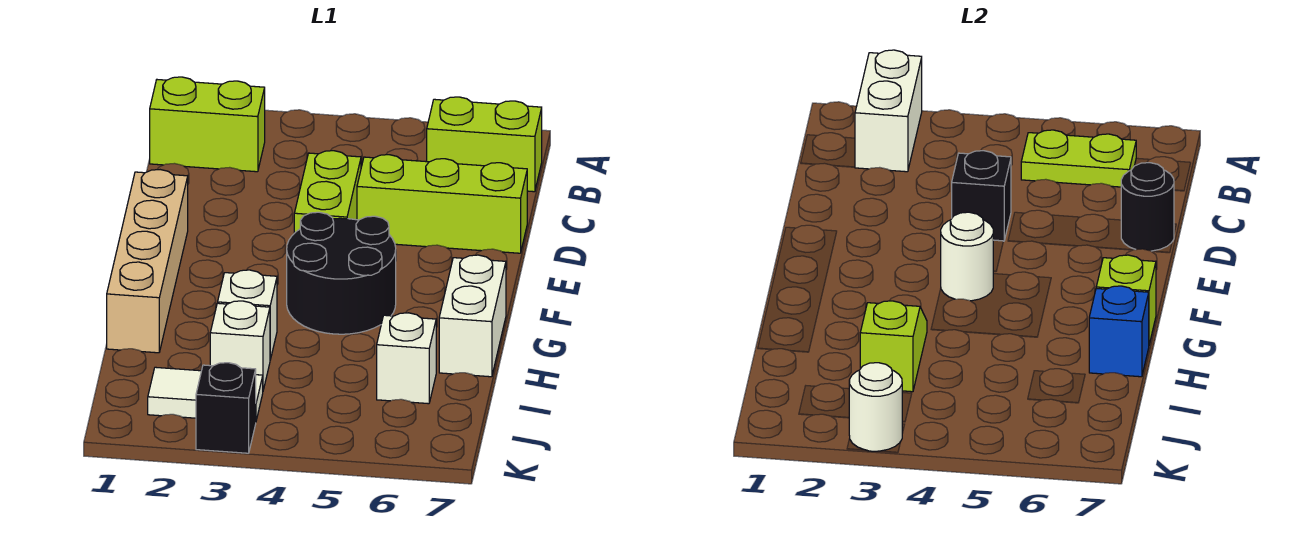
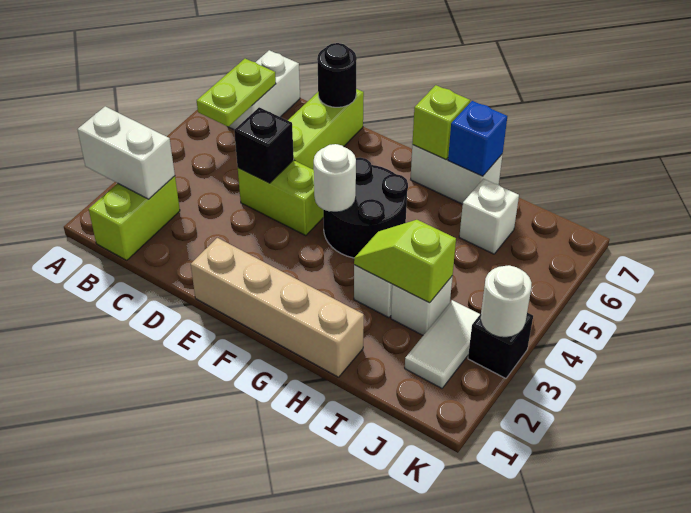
lime brick B6:B7 level 1 -> white brick B6:B7 level 1

